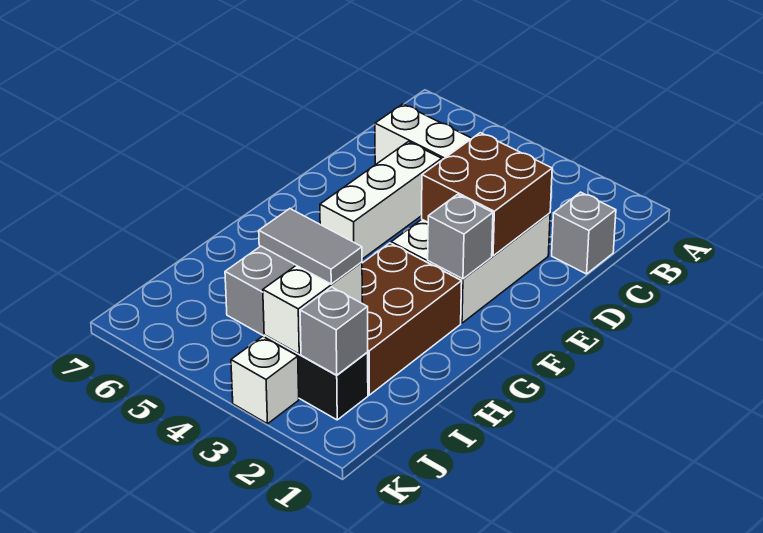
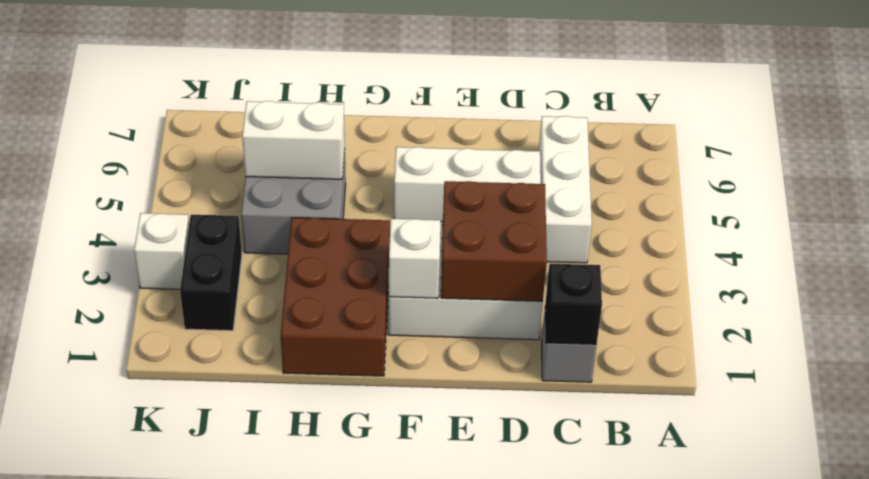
none -> black brick C1 level 2
grey brick F2 level 2 -> white brick F2 level 2
brown brick G2:I3 level 1 -> brown brick G1:H3 level 1
white brick I3:J3 level 2 -> white brick H5:I5 level 2
grey tile I3:I4 level 3 -> none
grey brick J2 level 2 -> none

